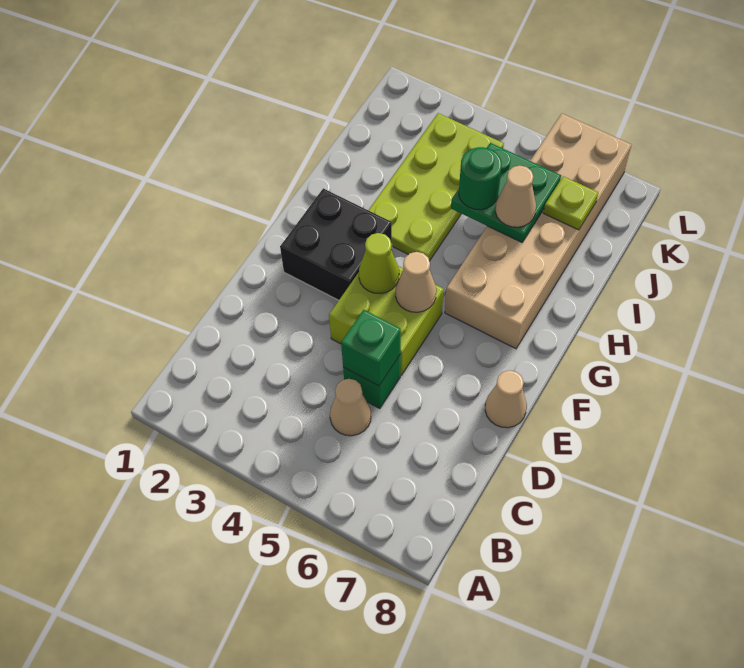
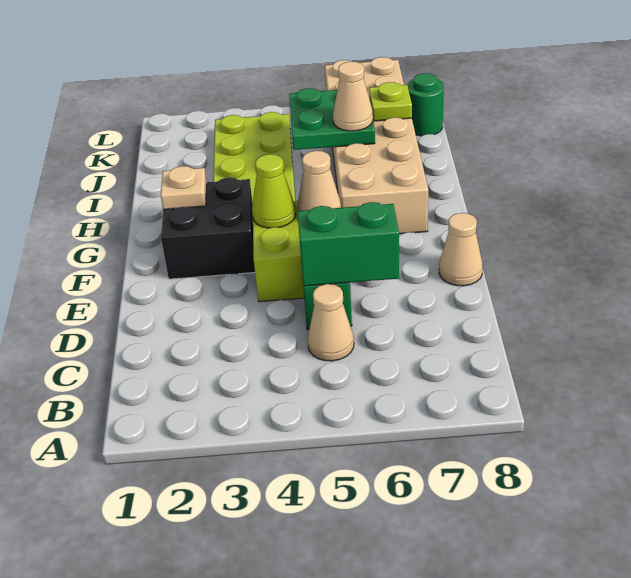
green brick D5 level 2 -> green brick D5:D6 level 2
none -> tan plate G2 level 2
green round brick I5 level 3 -> green round brick K8 level 1

